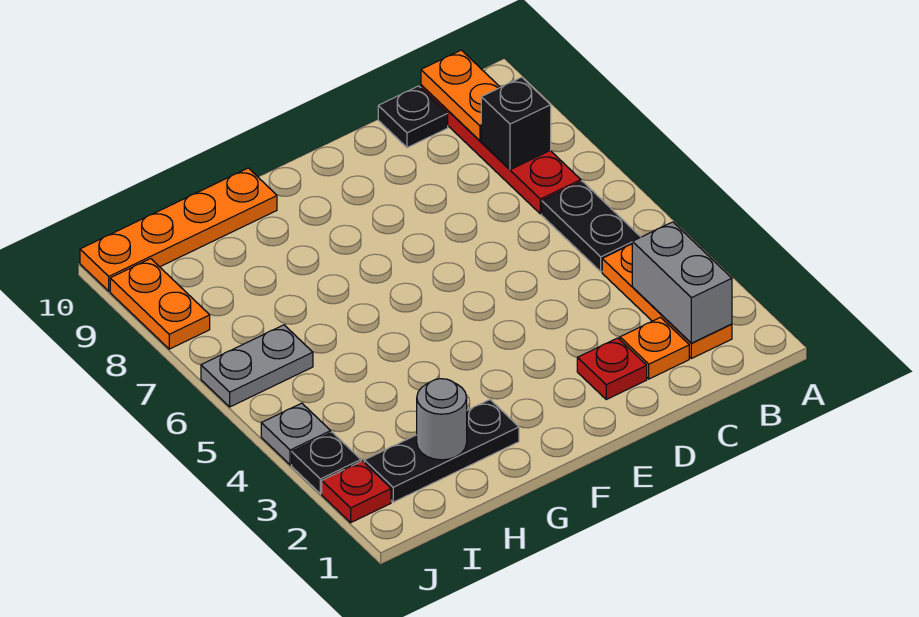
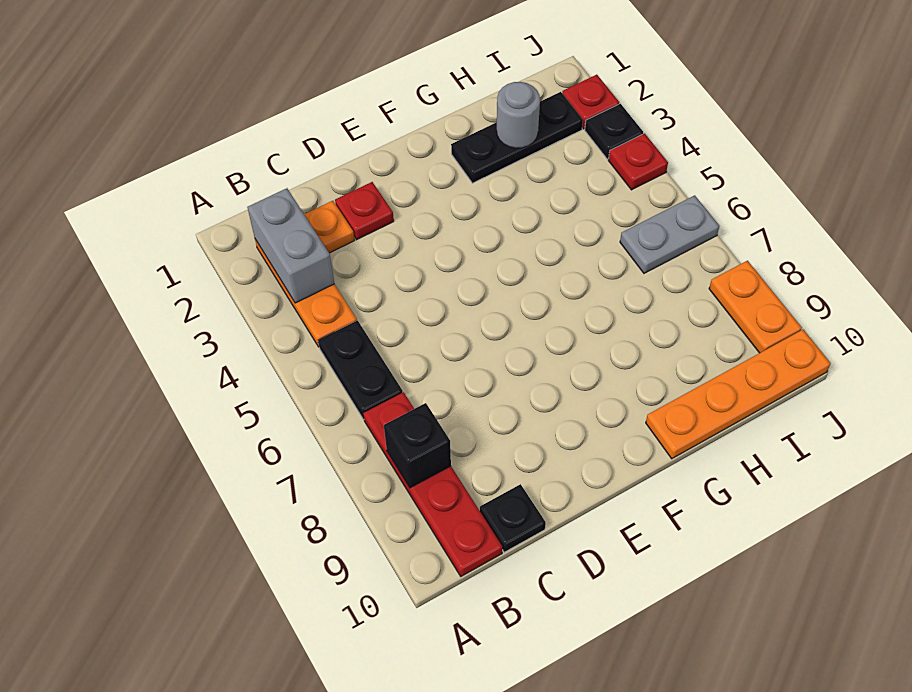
orange plate B9:B10 level 2 -> none
grey plate J4 level 1 -> red plate J4 level 1

